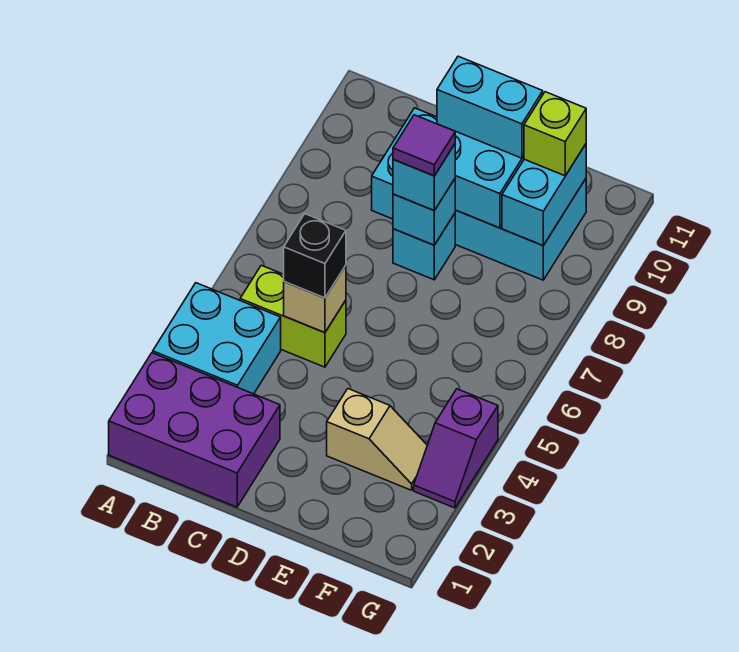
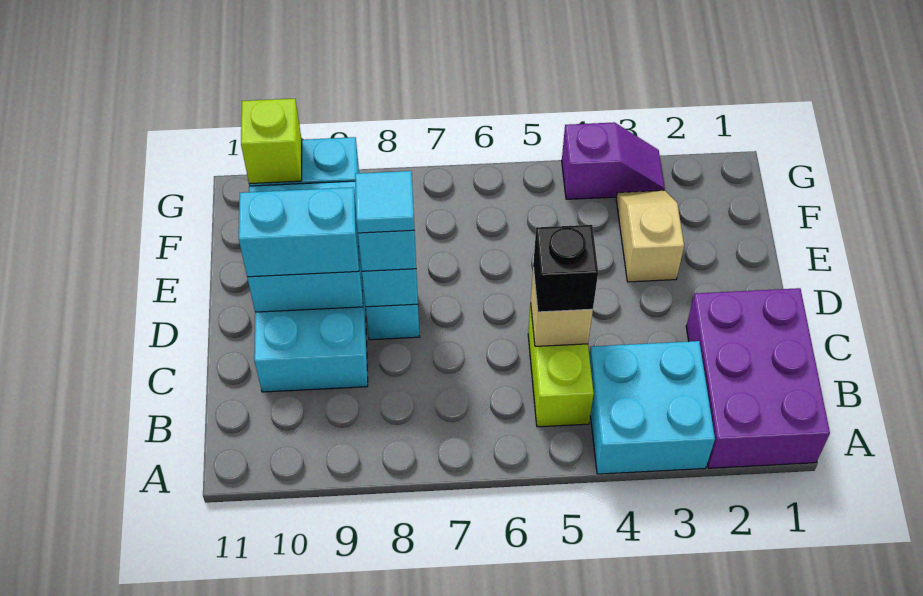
purple tile D8 level 4 -> cyan tile D8 level 4
cyan brick D10:E10 level 3 -> cyan brick D9:D10 level 3

